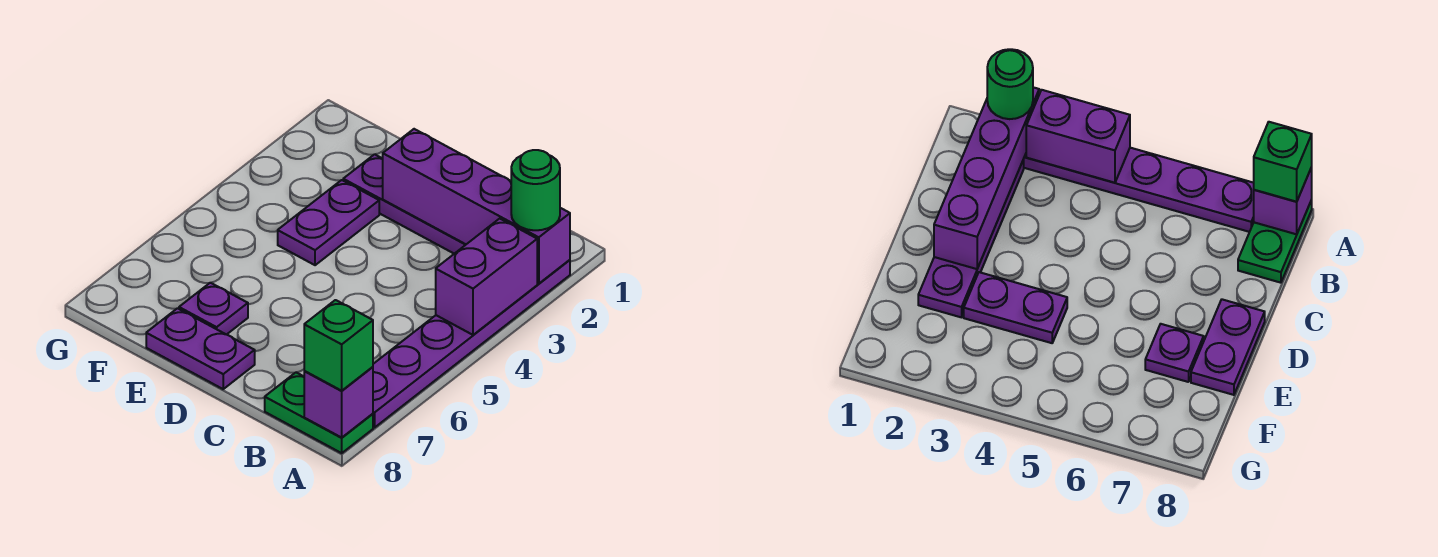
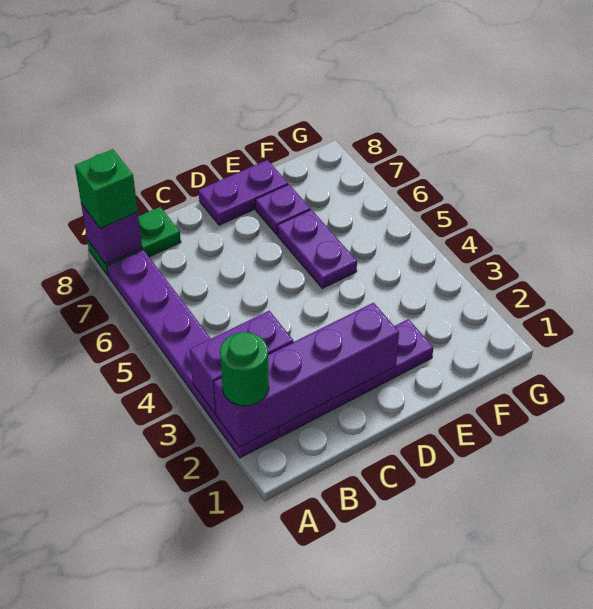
purple brick A3:A4 level 2 -> purple brick A3:B3 level 2
purple plate E3:E4 level 1 -> purple plate E5:E6 level 1

